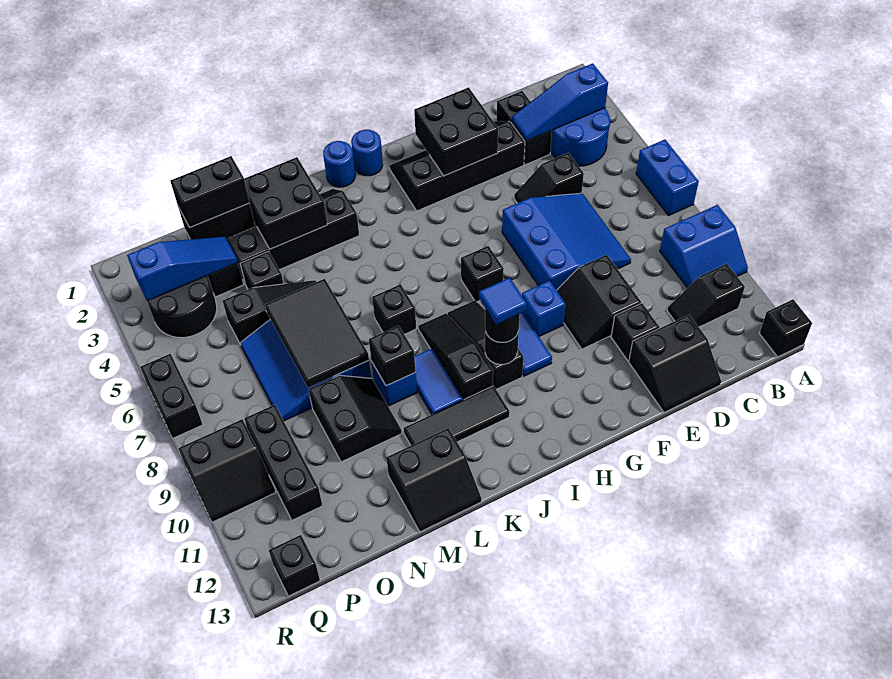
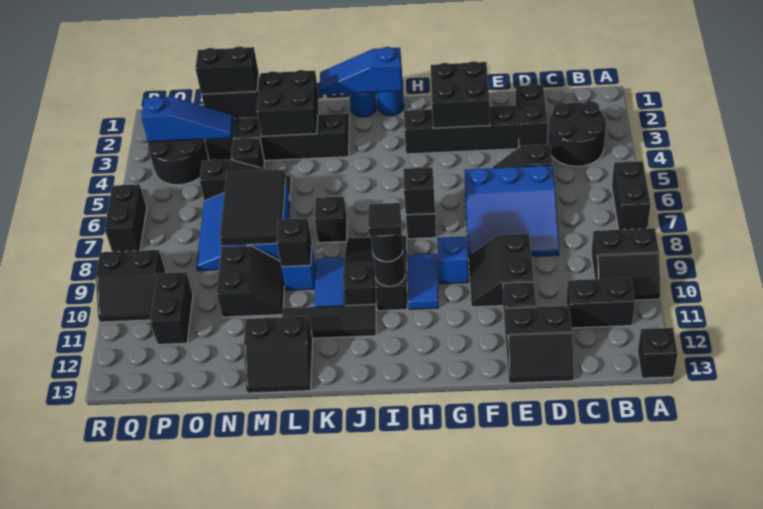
blue brick A6:A7 level 1 -> black brick A6:A7 level 1
blue slope A9:B10 level 1 top 9 -> black slope A9:B10 level 1 top 9
blue round brick B3:C4 level 1 -> black round brick B3:C4 level 1
blue slope B3:D3 level 2 top B -> blue slope I1:K1 level 2 top I
black slope B11:C11 level 1 top B -> black brick B11:C11 level 1
blue slope D6:F8 level 1 top F -> blue slope D6:F8 level 1 top 6
blue tile I10 level 4 -> black tile I10 level 4
black brick P9:P11 level 1 -> black brick P10:P11 level 1
black brick Q13 level 1 -> black brick H7 level 2

